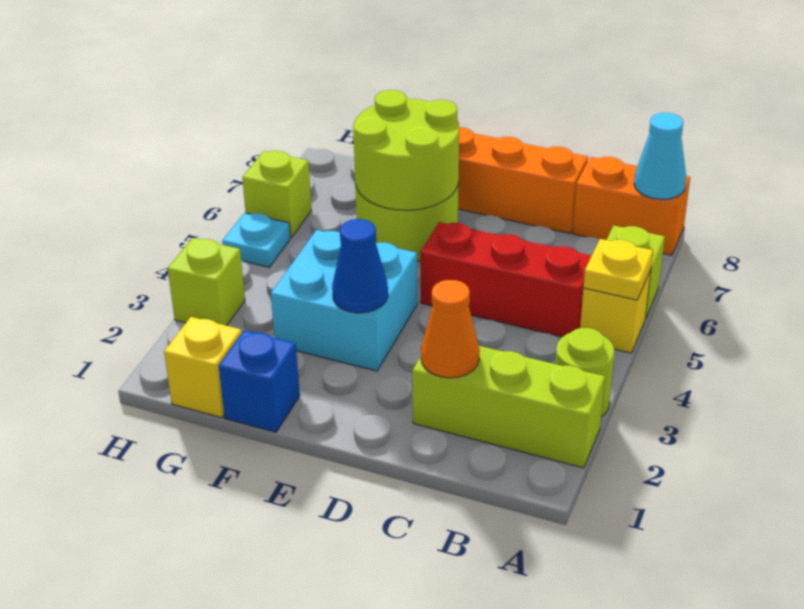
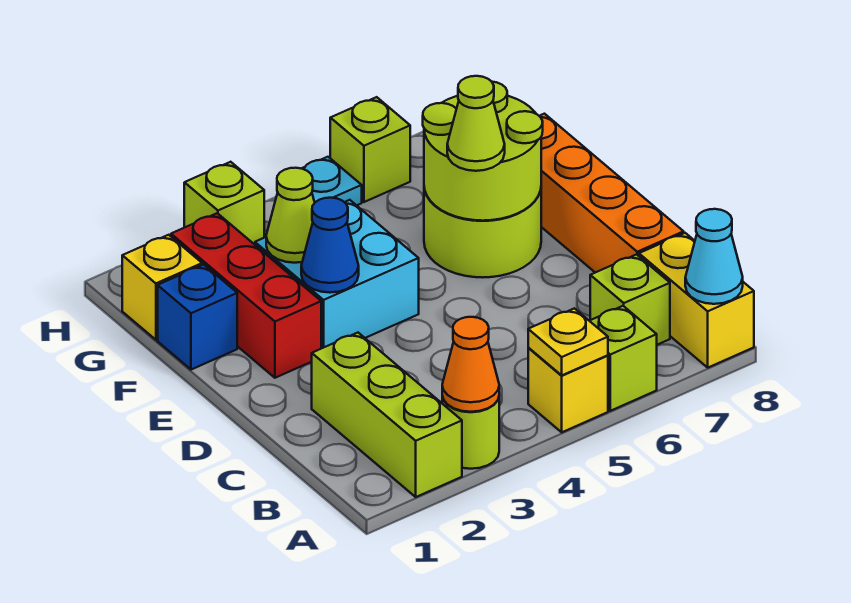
orange brick A8:B8 level 1 -> yellow brick A8:B8 level 1
red brick B5:D5 level 1 -> red brick E2:G2 level 1
none -> lime brick B7 level 1
orange cone C2 level 2 -> orange cone A3 level 2
none -> lime cone E6 level 3
none -> lime cone F3 level 2

